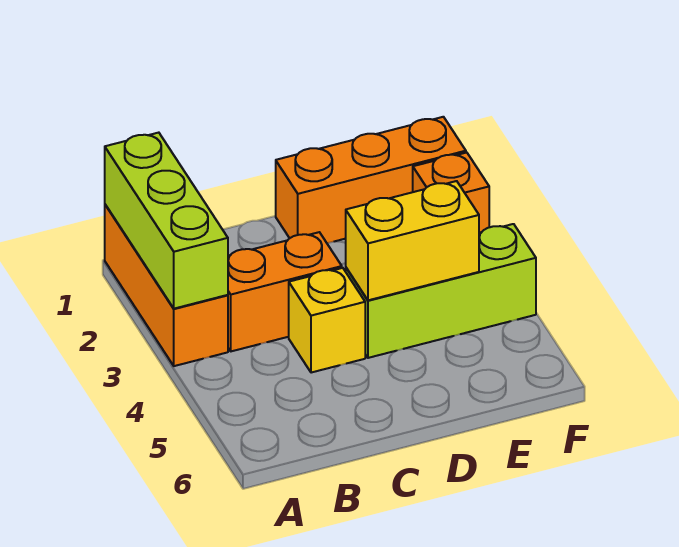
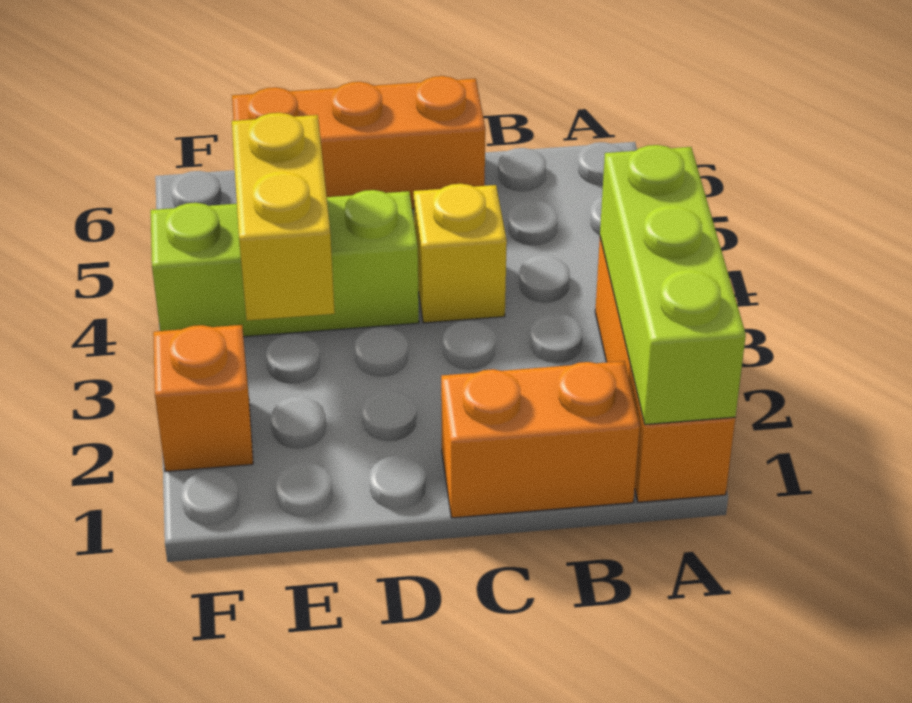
orange brick B3:C3 level 1 -> orange brick B1:C1 level 1
orange brick D1:F1 level 1 -> orange brick C6:E6 level 1
yellow brick D4:E4 level 2 -> yellow brick E3:E4 level 2

